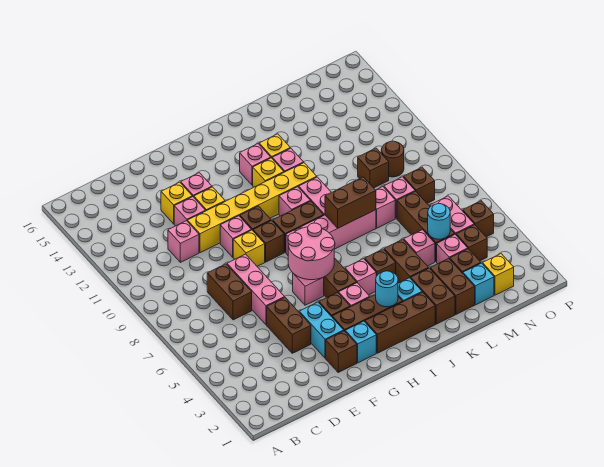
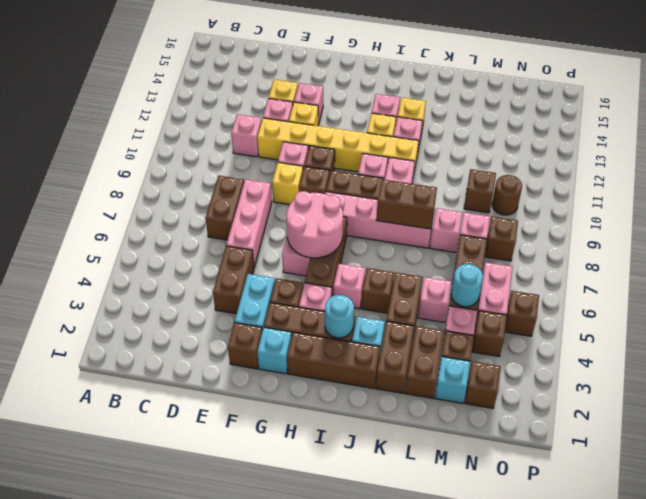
yellow brick N2 level 1 -> brown brick N2 level 1

